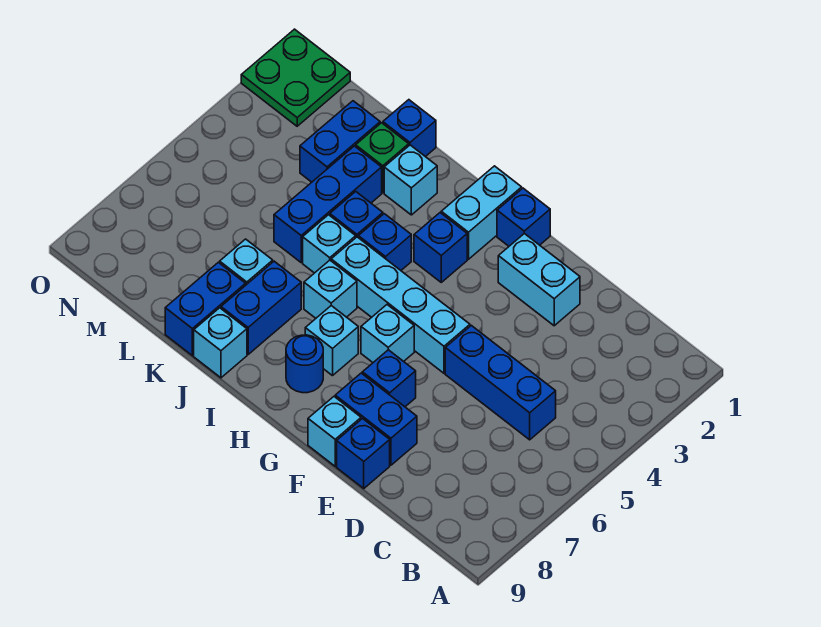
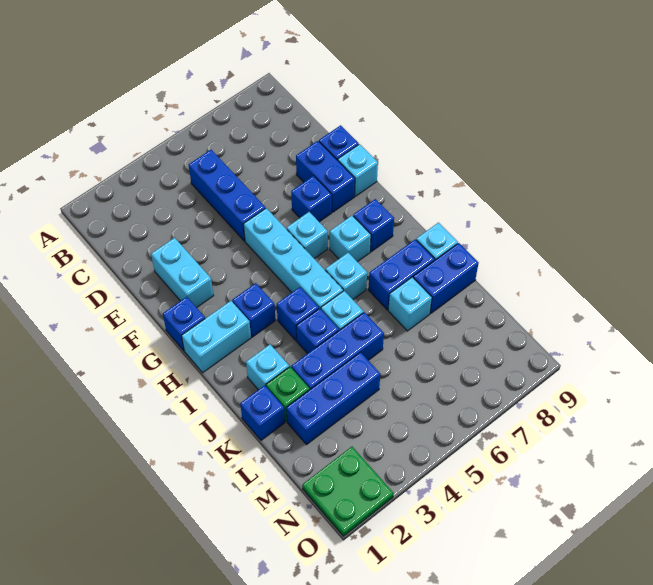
blue round brick H8 level 1 -> blue brick H8 level 1
blue brick L2:L3 level 1 -> blue brick L2:L4 level 1

